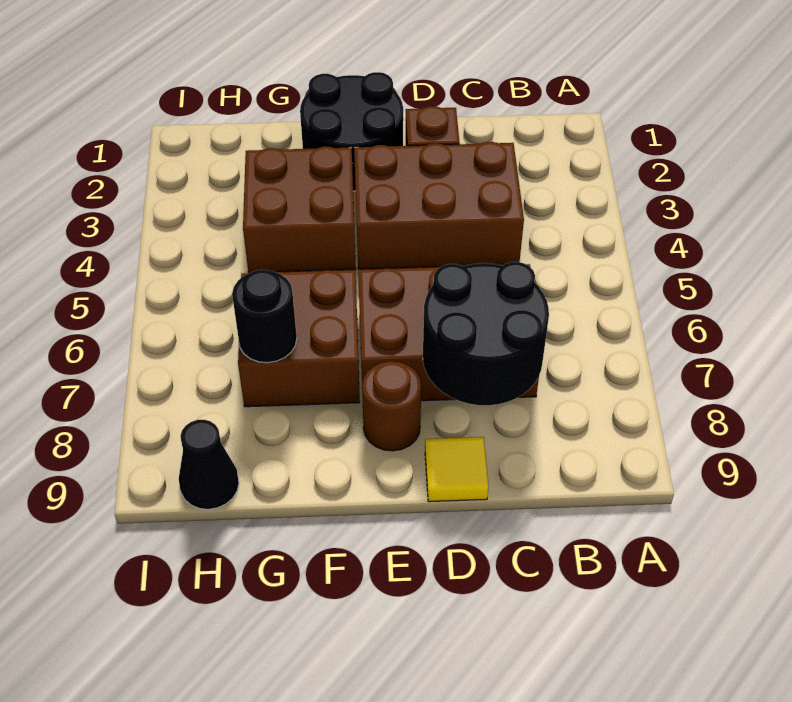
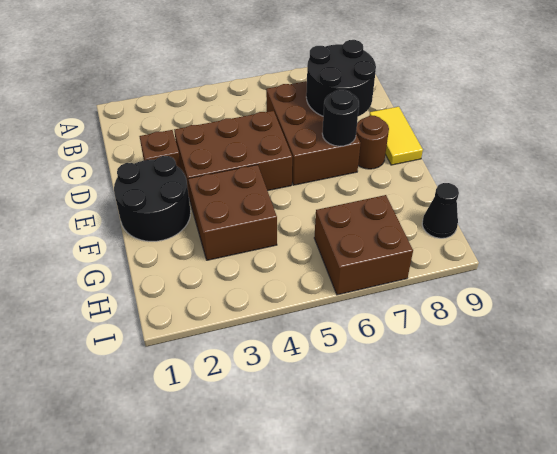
brown brick C3:E4 level 1 -> brown brick D3:E5 level 1
yellow tile D9 level 1 -> yellow tile D9:E9 level 1
brown brick F6:G7 level 1 -> brown brick H6:I7 level 1
black round brick G7 level 2 -> black round brick E7 level 2

